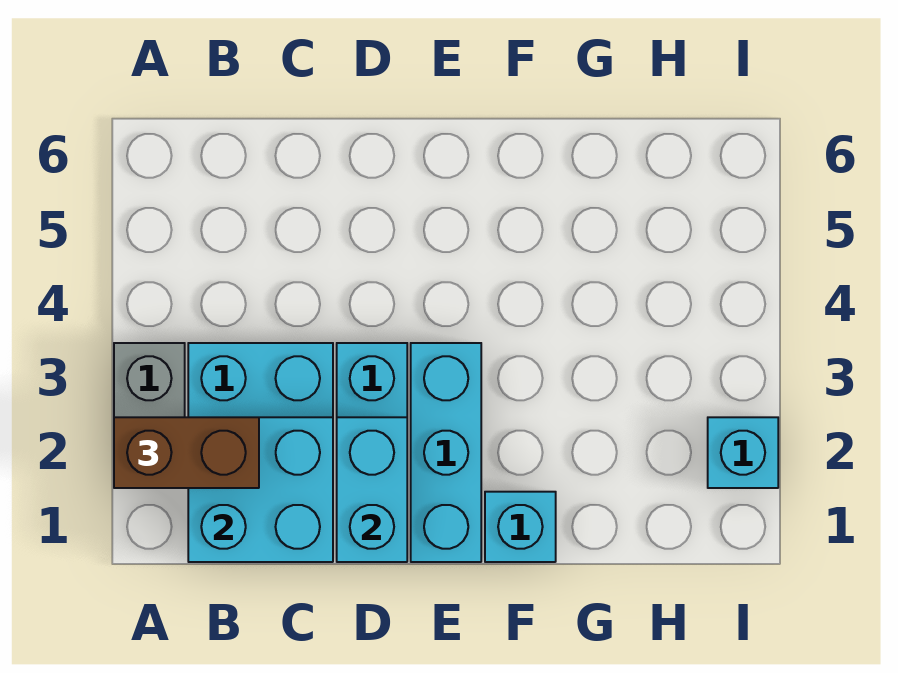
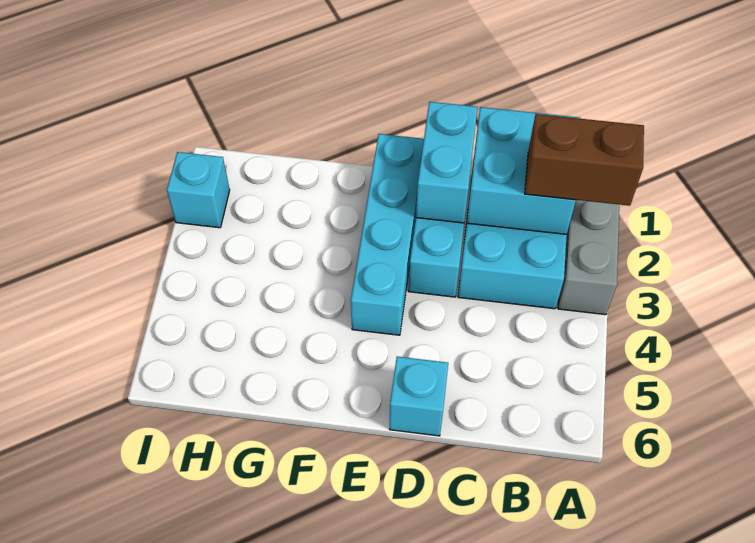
cyan brick E1:E3 level 1 -> cyan brick E1:E4 level 1
cyan brick F1 level 1 -> cyan brick D6 level 1

